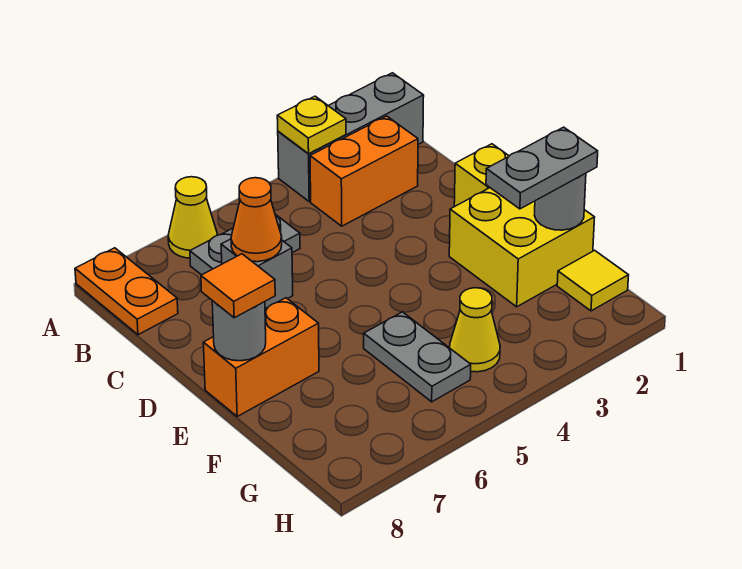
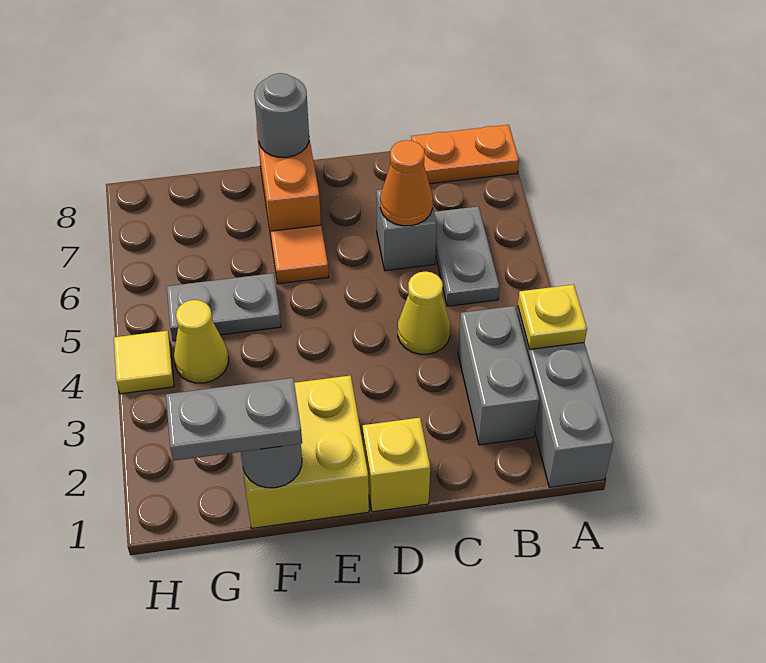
yellow cone A6 level 1 -> yellow cone C4 level 1
orange brick B2:B3 level 1 -> grey brick B2:B3 level 1
orange tile E8 level 3 -> orange tile E6 level 1
grey plate F1:F2 level 3 -> grey plate F1:G1 level 3
yellow tile G1 level 1 -> yellow tile H4 level 1

